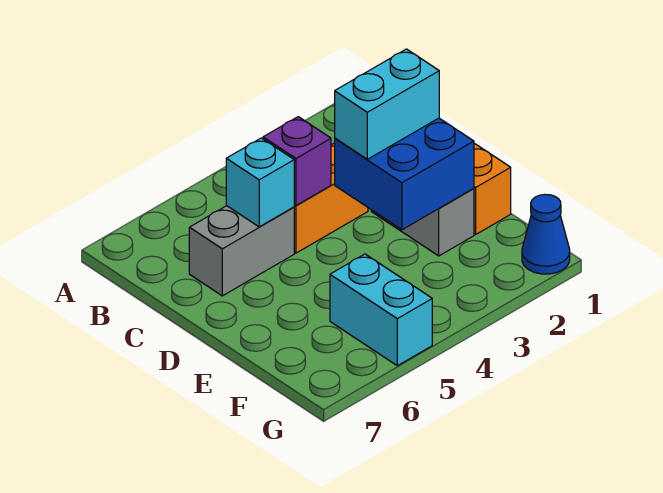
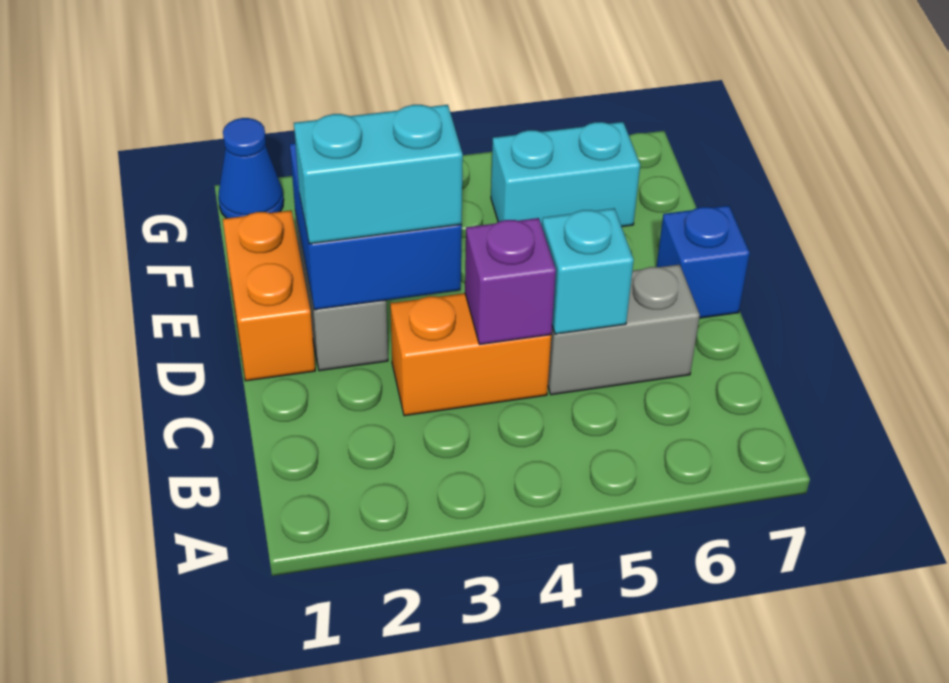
none -> blue brick D7 level 1
cyan brick F5:G5 level 1 -> cyan brick F5:F6 level 1

